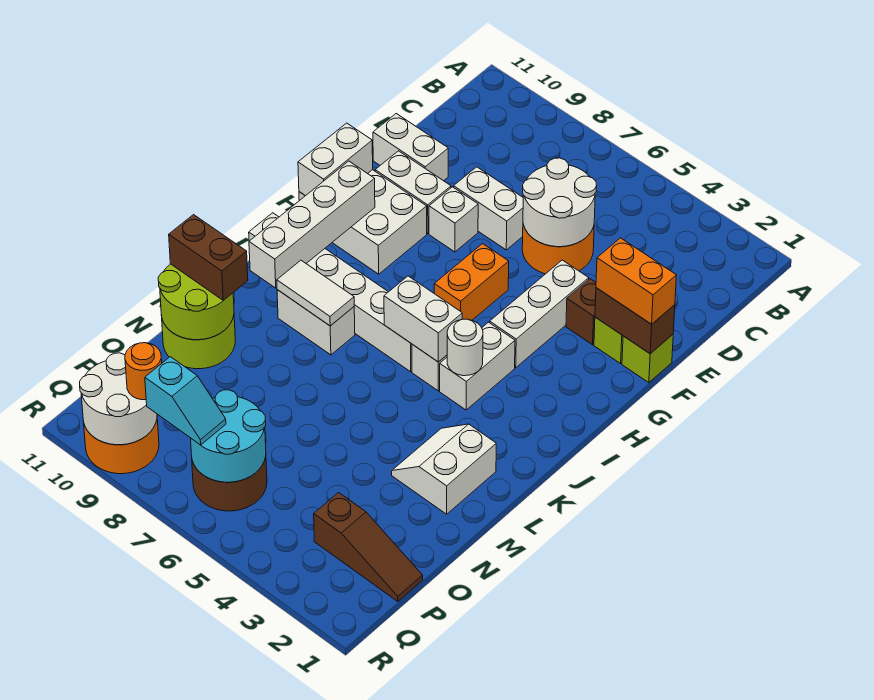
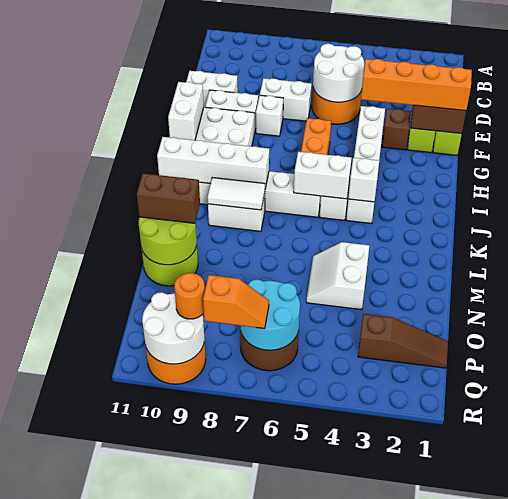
orange brick F1:F2 level 3 -> orange brick F1:F4 level 3
white brick H10:K10 level 2 -> white brick J8:J11 level 2
white round brick J4 level 2 -> white brick J4 level 2
white slope L2:M3 level 1 top 2 -> white slope M4:N5 level 1 top 4
cyan slope Q7:Q8 level 3 top 8 -> orange slope Q7:Q8 level 3 top 8

